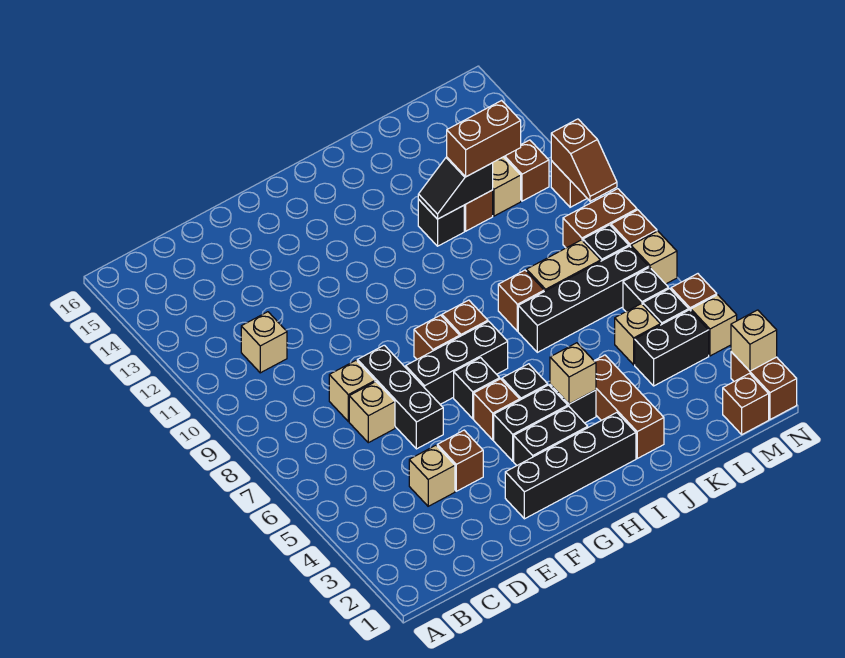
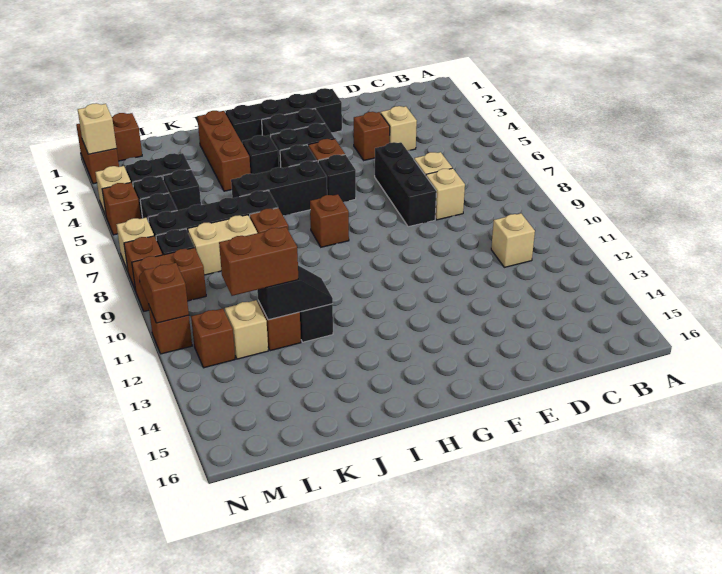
black brick F7:H7 level 1 -> black brick H6:J6 level 1
brown brick G8 level 1 -> none
tan brick I4 level 2 -> none
tan brick L5 level 1 -> black brick L5 level 1

